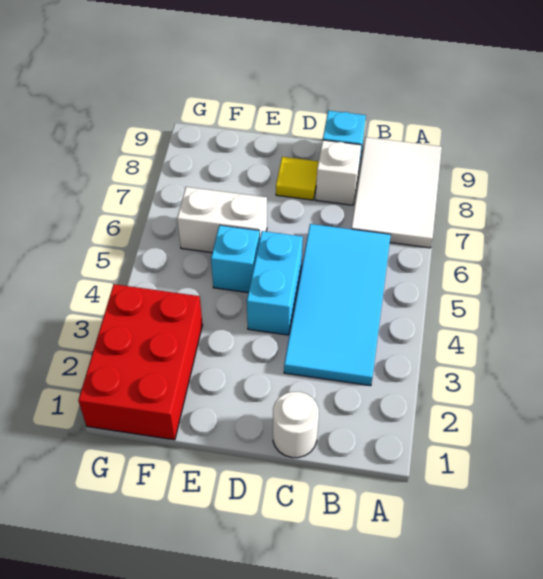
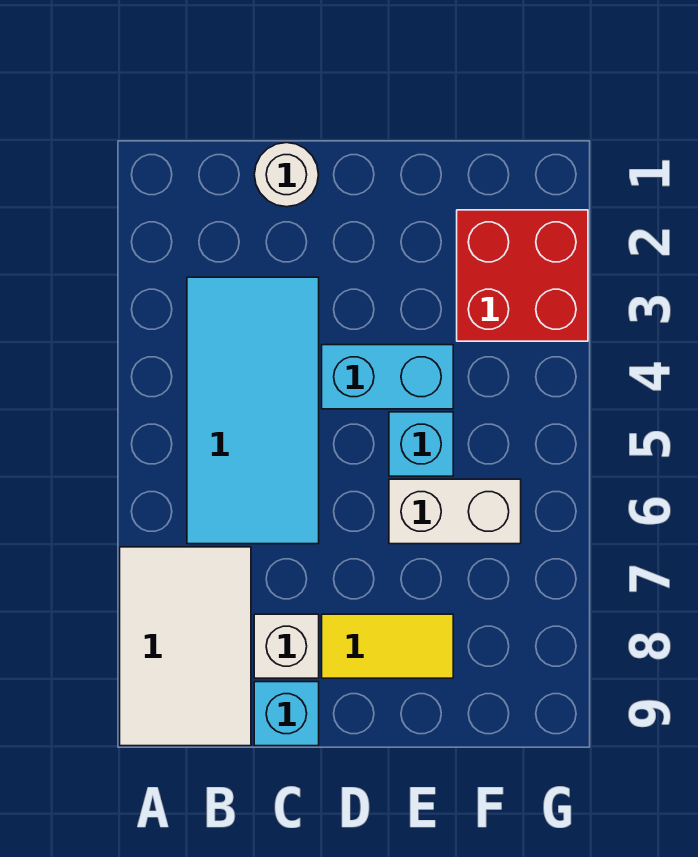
cyan brick D4:D5 level 1 -> cyan brick D4:E4 level 1
yellow tile D8 level 1 -> yellow tile D8:E8 level 1
red brick F1:G3 level 1 -> red brick F2:G3 level 1

